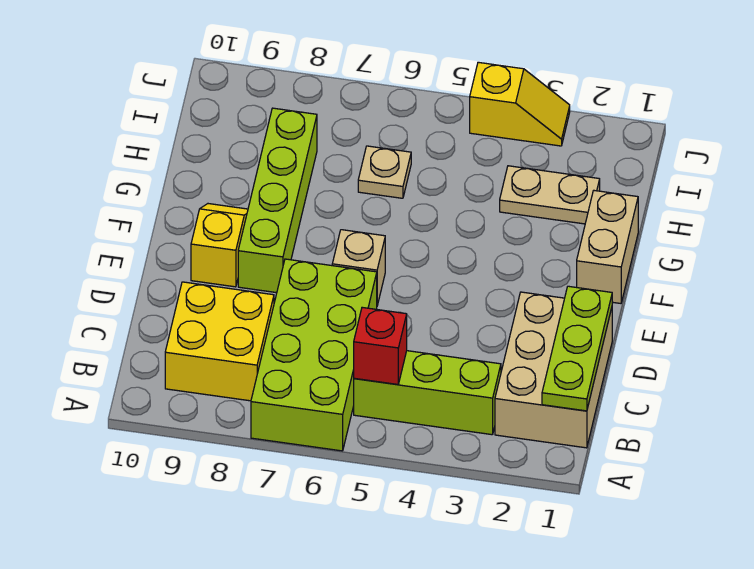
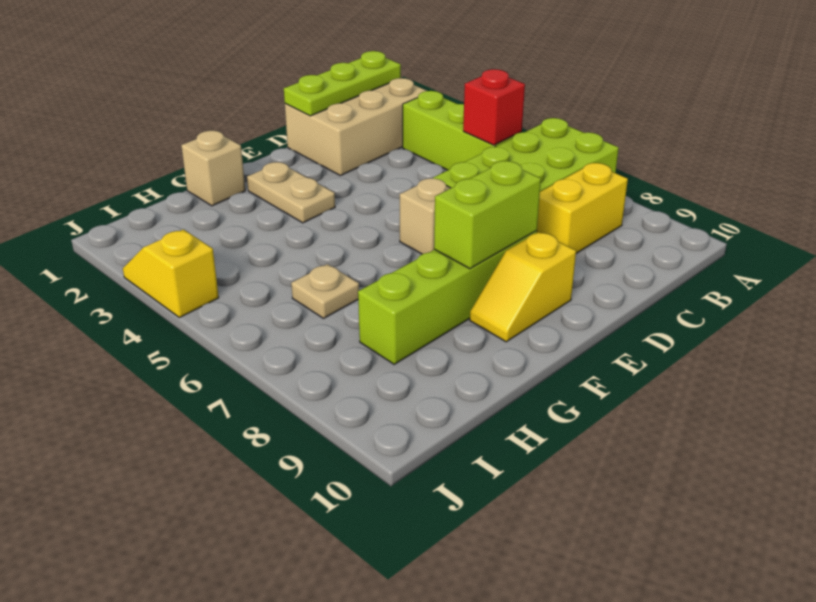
yellow brick B8:C9 level 1 -> yellow brick B8:C8 level 1
none -> lime brick E8:F8 level 2
tan brick F1:G1 level 1 -> tan brick G1 level 1
tan plate H2:H3 level 1 -> tan plate F2:F3 level 1

